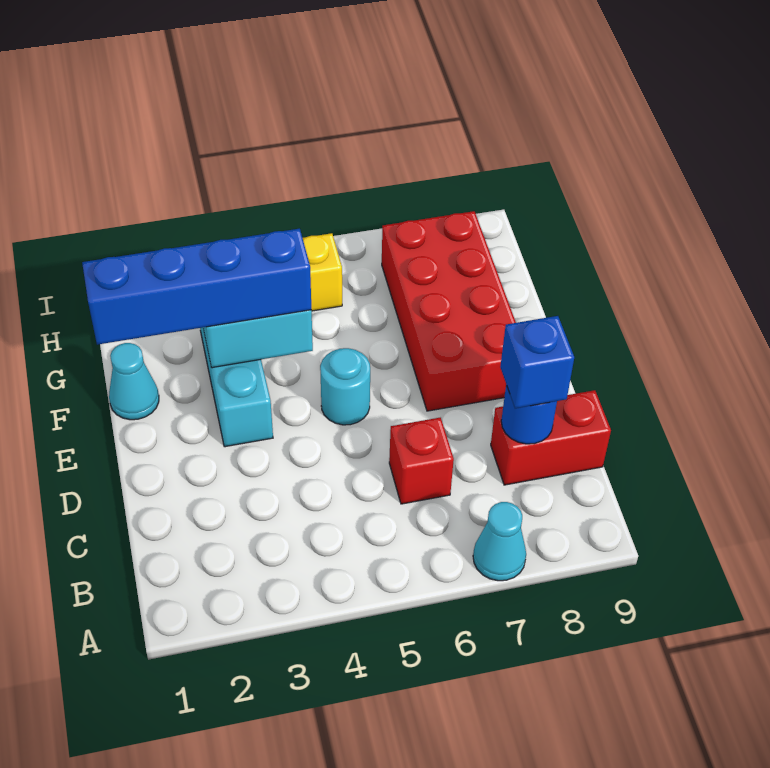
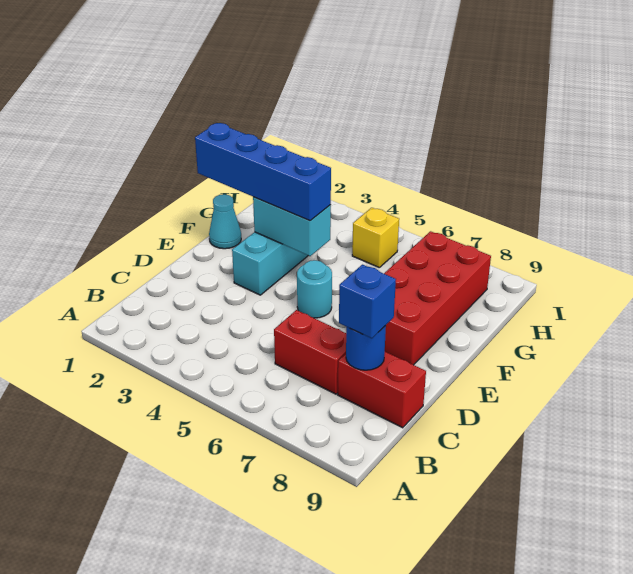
cyan cone A7 level 1 -> none
red brick C6 level 1 -> red brick C6:C7 level 1

